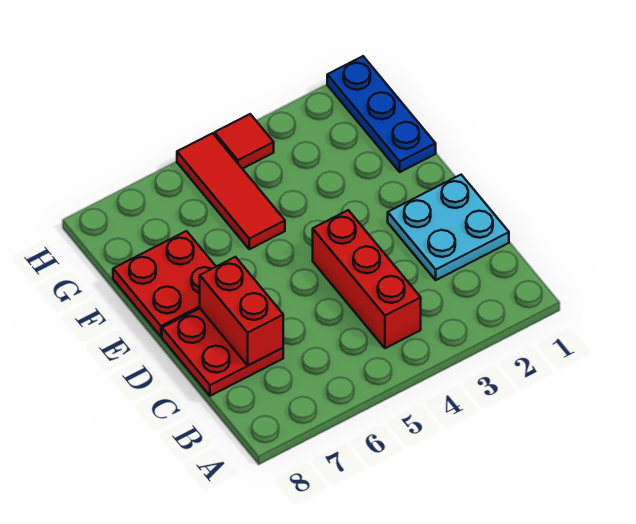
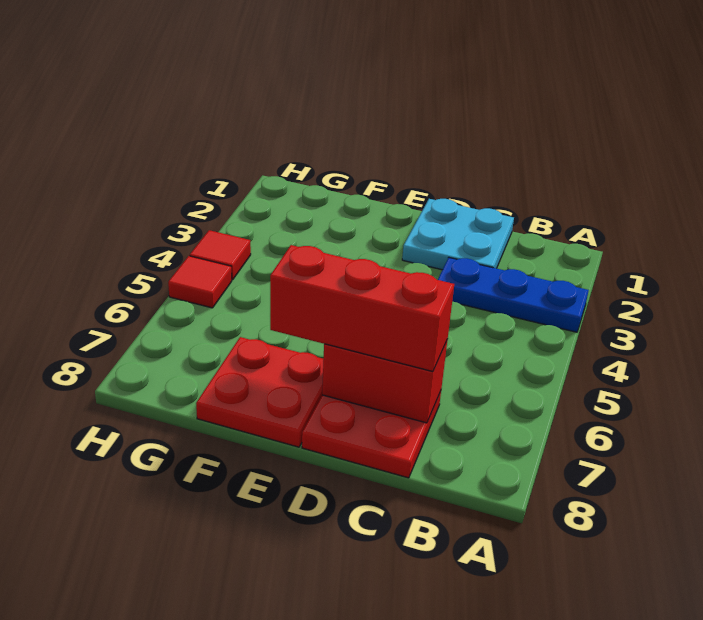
red brick B4:D4 level 1 -> red brick C7:E7 level 3
blue plate F1:H1 level 1 -> blue plate A3:C3 level 1
red tile F5:H5 level 1 -> red tile H5 level 1

